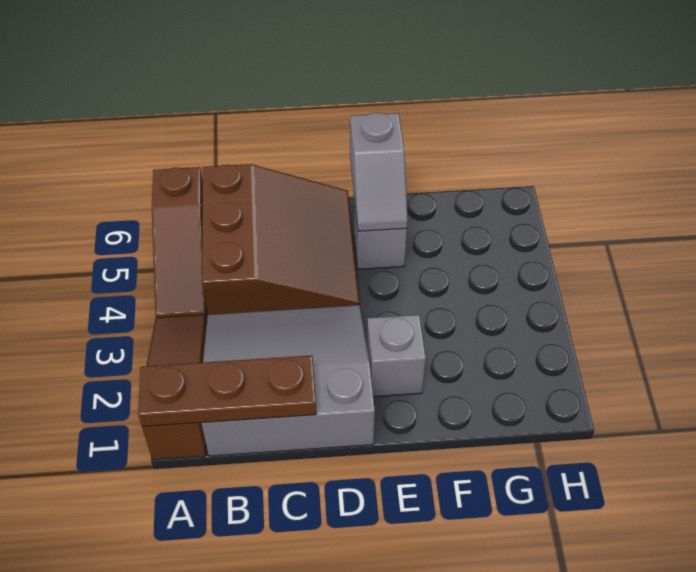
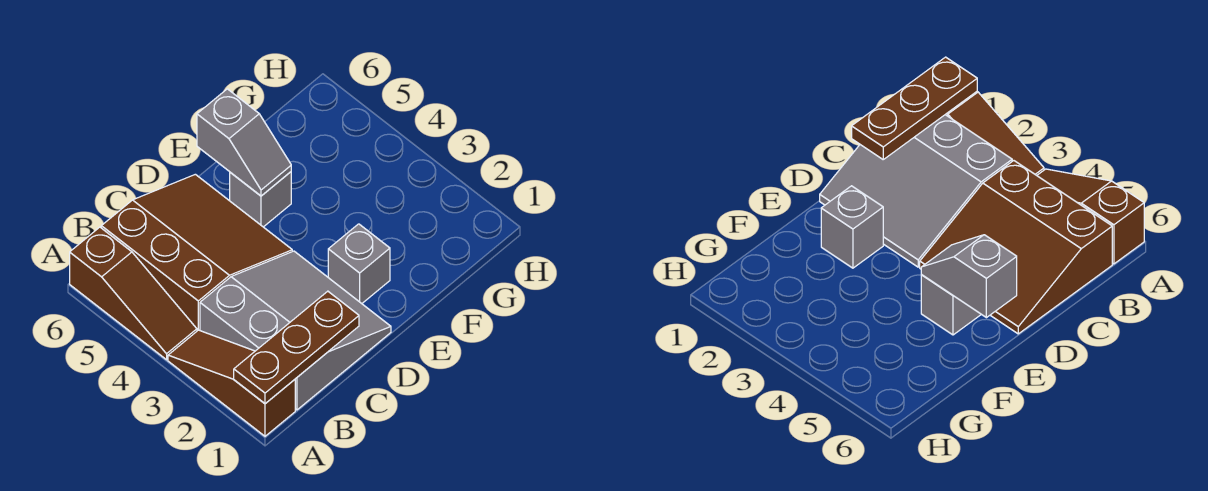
grey slope B1:D3 level 1 top 1 -> grey slope B1:D3 level 1 top B

